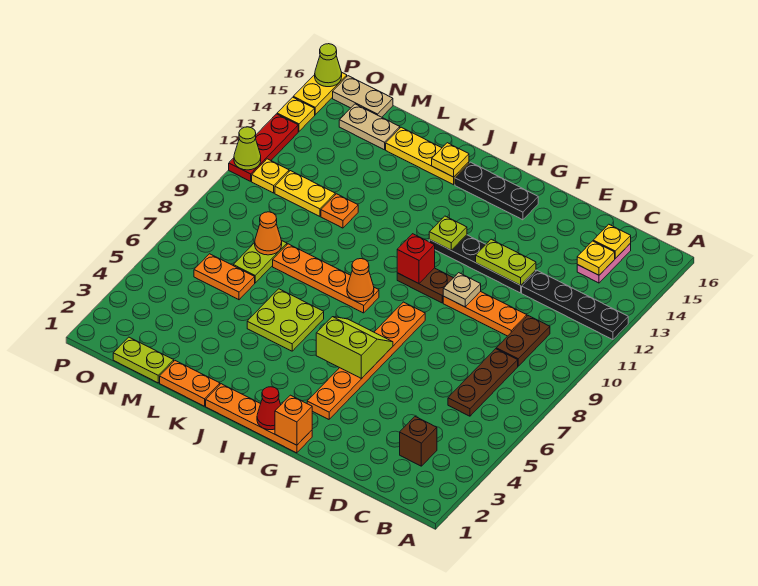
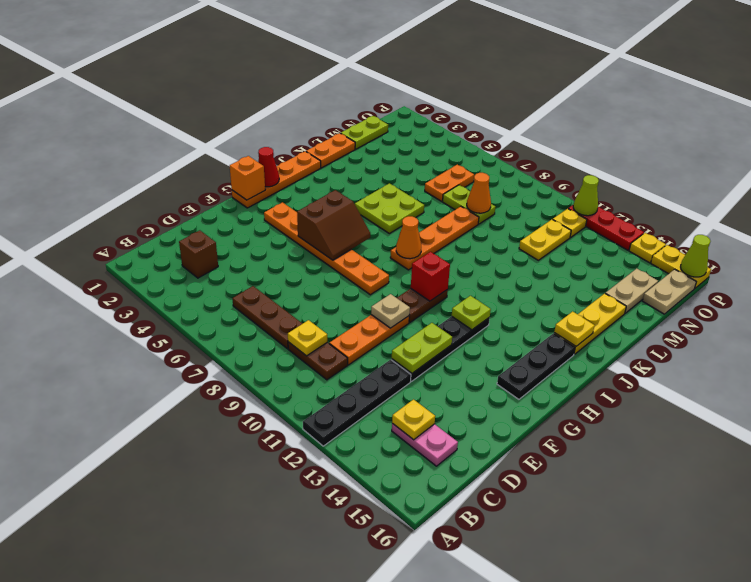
yellow plate C15 level 2 -> yellow plate C9 level 2
lime slope G5:H6 level 2 top 5 -> brown slope G5:H6 level 2 top 5
orange plate L11 level 1 -> none

